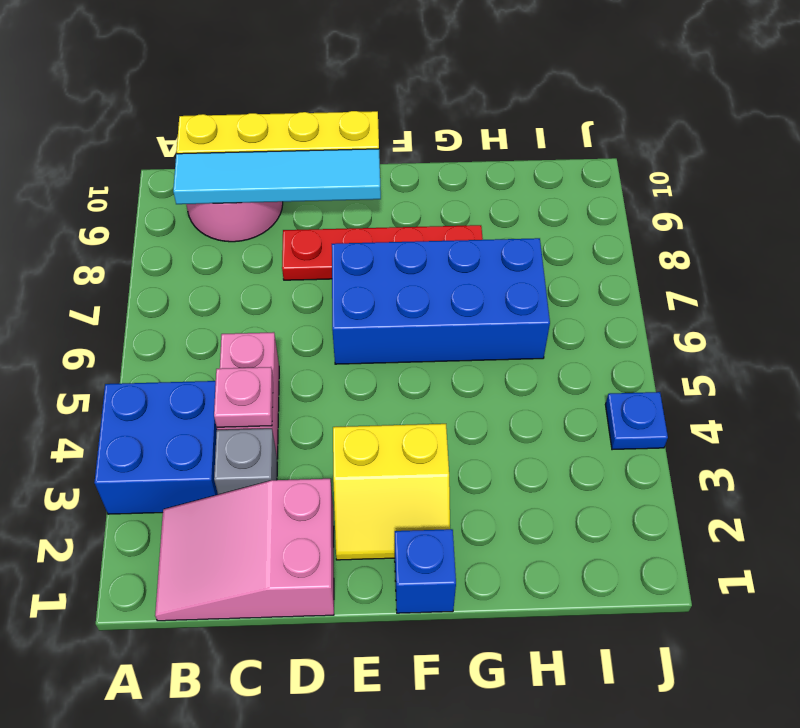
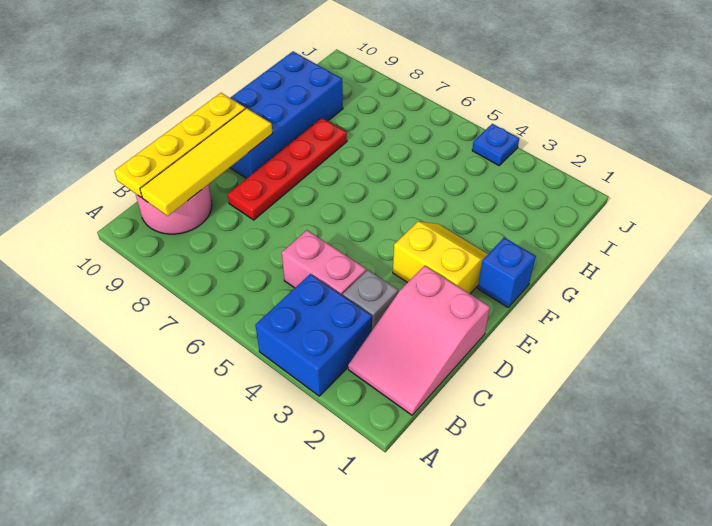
cyan tile B9:E9 level 2 -> yellow tile B9:E9 level 2
pink plate C4 level 2 -> none
yellow slope E2:F3 level 1 top 3 -> yellow slope E2:F3 level 1 top E
blue brick E6:H7 level 1 -> blue brick E9:H10 level 1

